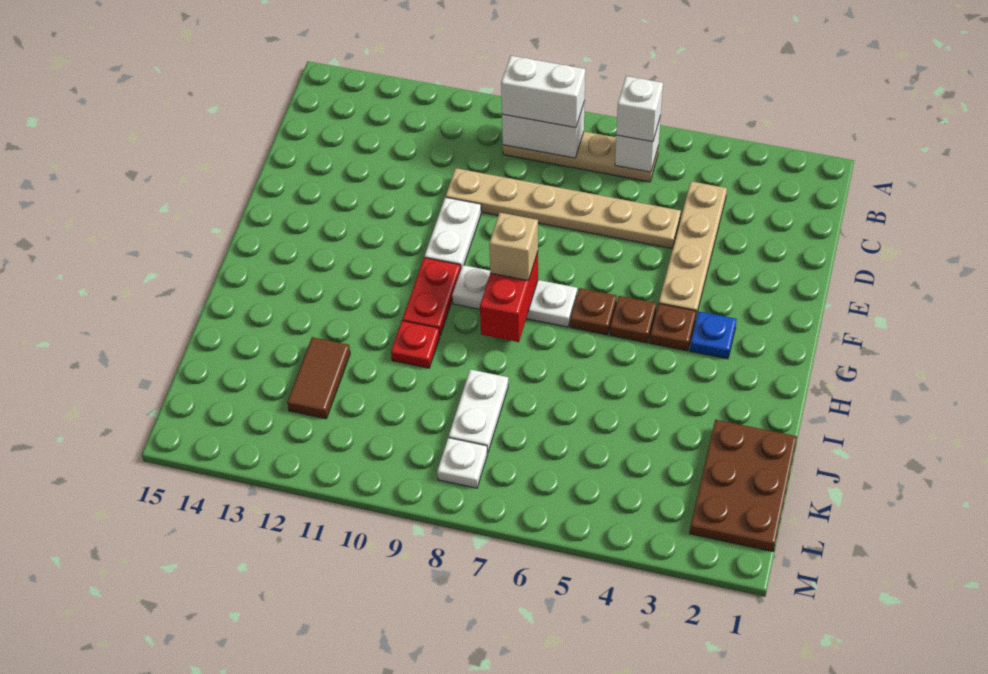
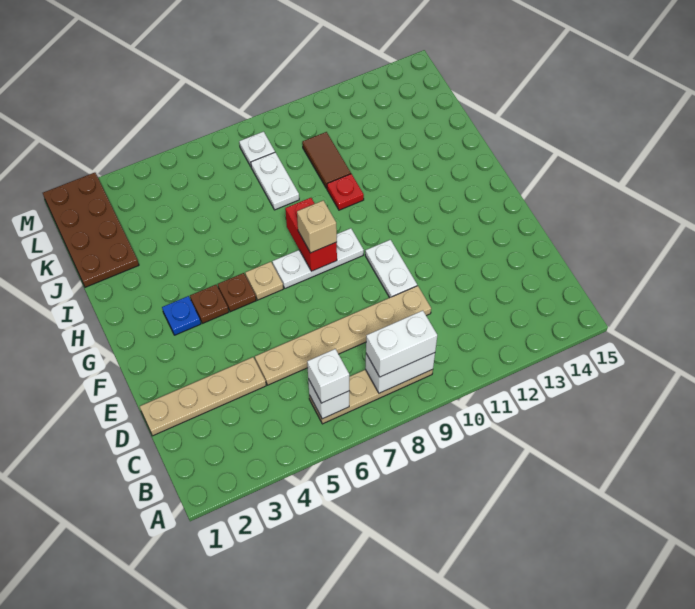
tan plate C4:F4 level 1 -> tan plate D1:D4 level 1
brown plate G6 level 1 -> tan plate G6 level 1
red plate G10:H10 level 1 -> none
brown plate J1:L2 level 1 -> brown plate J1:M2 level 1
brown tile J12:K12 level 1 -> brown tile J10:K10 level 1

